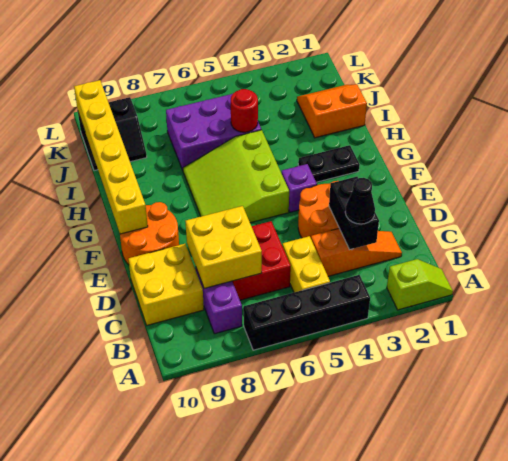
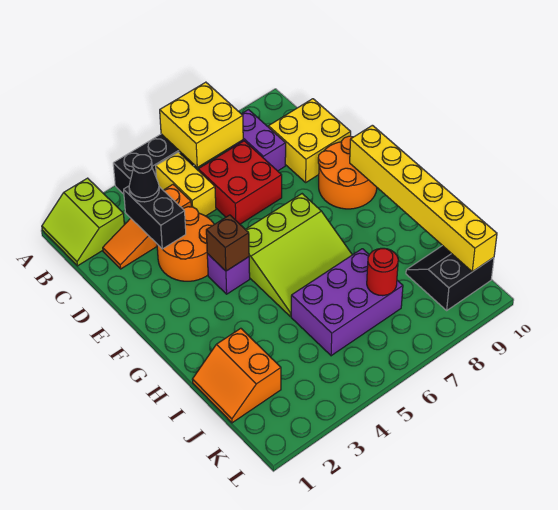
lime slope A1:A2 level 1 top 2 -> lime slope A1:B2 level 1 top 2
yellow brick C7:D8 level 2 -> yellow brick A6:B7 level 2
none -> brown brick F4 level 2
lime slope F5:H7 level 1 top 5 -> lime slope F5:H7 level 1 top F
black plate G2:G3 level 1 -> none
orange slope I1:J2 level 1 top I -> orange slope I1:J2 level 1 top 2
red round brick I5 level 2 -> red round brick J7 level 2

